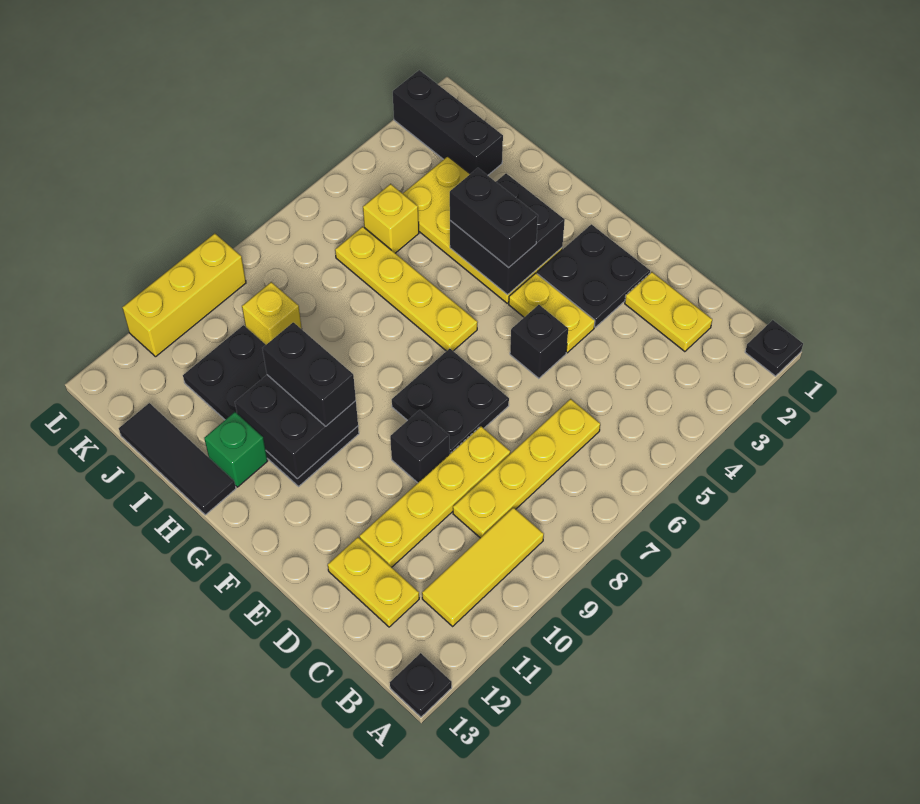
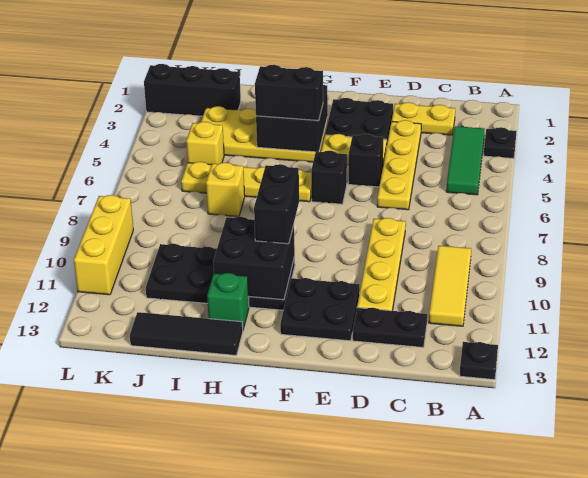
black plate A1 level 1 -> black plate A3 level 1
none -> green tile B3:B5 level 1
yellow plate C6:C9 level 1 -> yellow plate D3:D6 level 1
yellow plate C12:D12 level 1 -> black plate C12:D12 level 1
black plate E7:F8 level 1 -> black plate E11:F12 level 1
black brick E9 level 1 -> black brick F6 level 1
black brick G10:H10 level 3 -> black brick G9:G10 level 3
yellow brick J9 level 1 -> yellow brick I7 level 1

